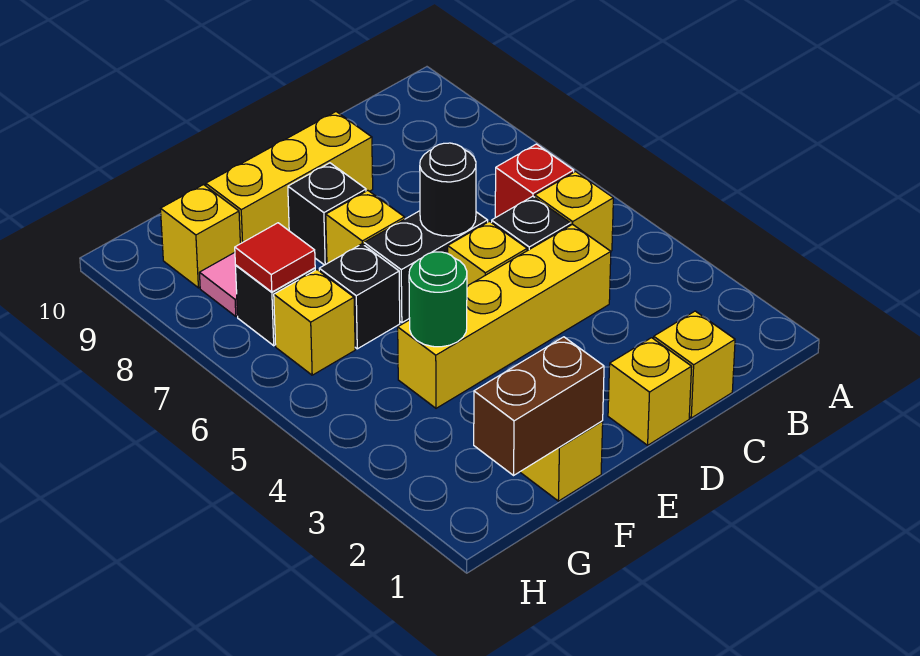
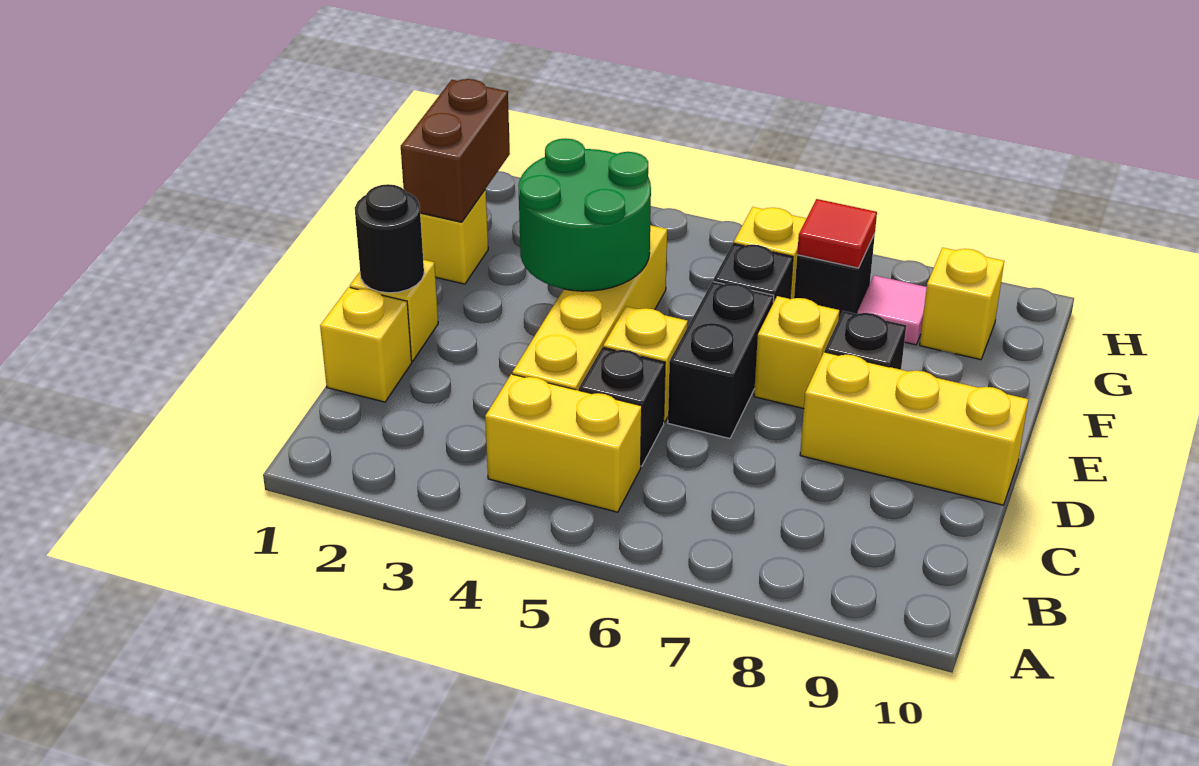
yellow brick B5 level 1 -> yellow brick B4:B5 level 1
red brick B6 level 1 -> none
black round brick D6 level 2 -> black round brick D1 level 2
yellow brick D9:F9 level 1 -> yellow brick D8:D10 level 1
green round brick F4 level 2 -> green round brick E3:F4 level 2

